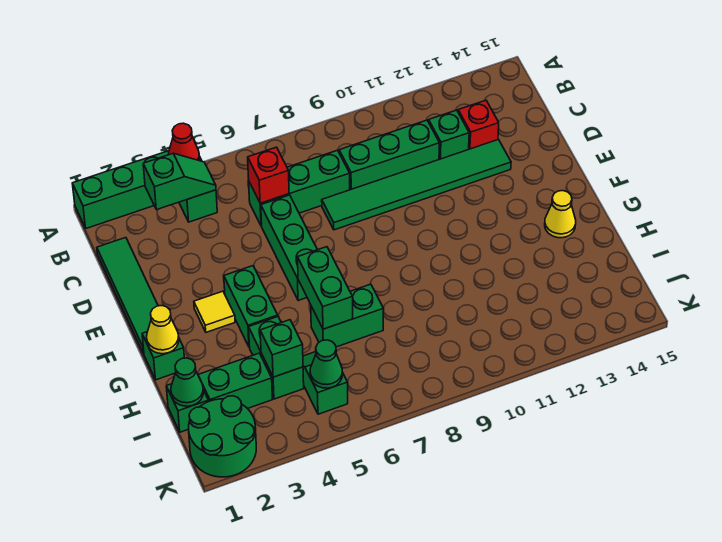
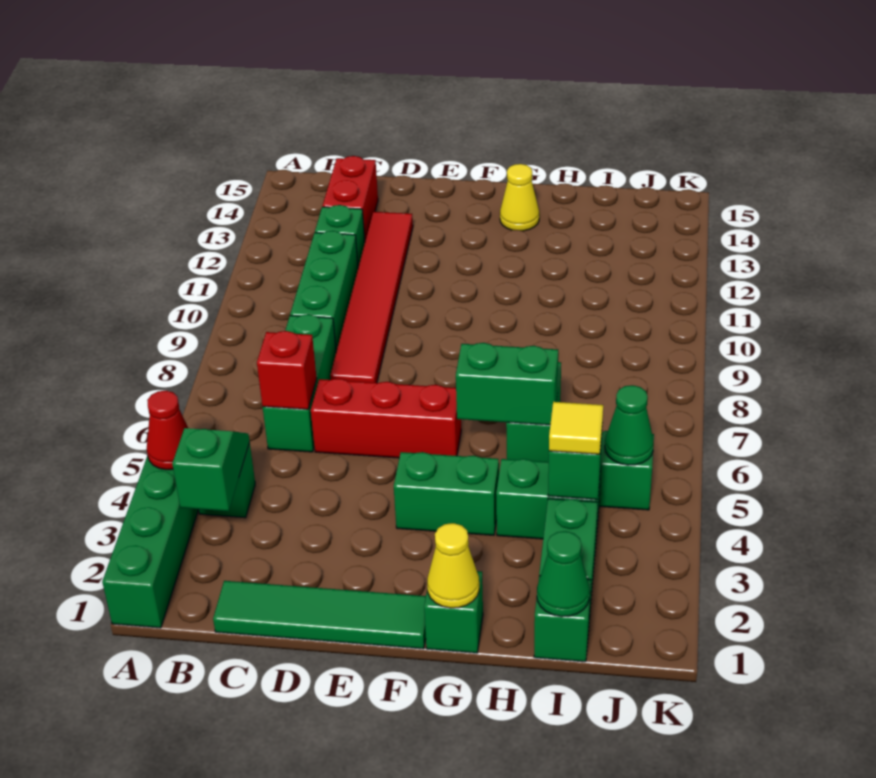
red brick C13 level 1 -> red brick C13:C14 level 1
green brick D6:F6 level 1 -> red brick D6:F6 level 1
green tile D8:D13 level 1 -> red tile D8:D13 level 1
yellow tile F3 level 1 -> yellow tile I4 level 3
green round brick J1:K2 level 1 -> none

